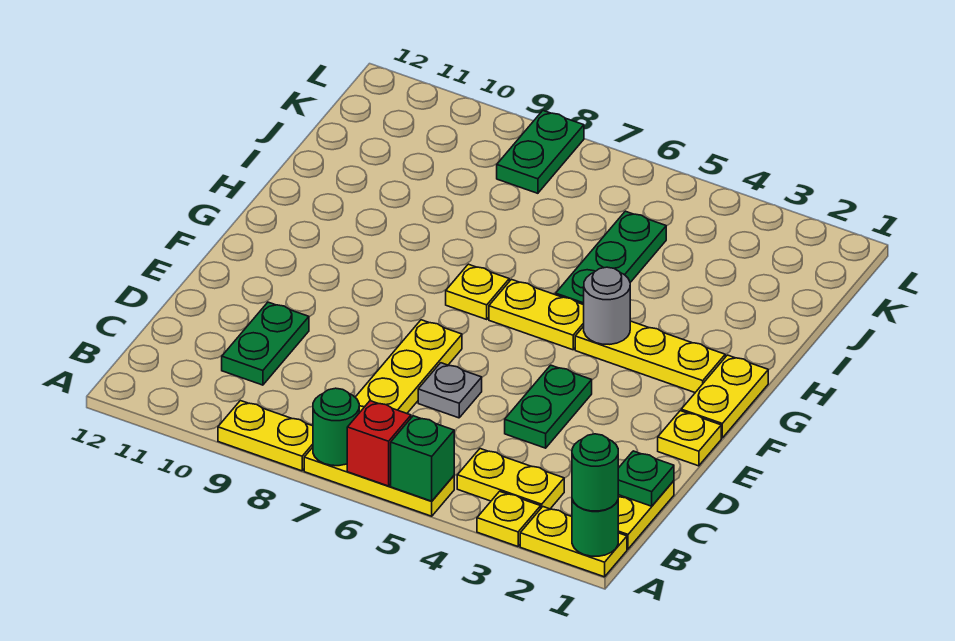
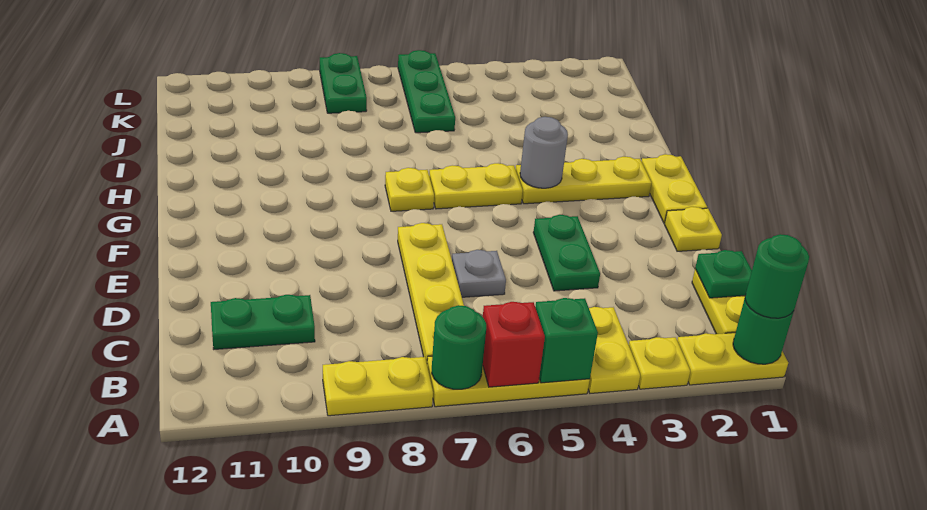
yellow plate B3:B4 level 1 -> yellow plate A4:B4 level 1
green plate C10:D10 level 1 -> green plate C10:C11 level 1
green plate H5:J5 level 1 -> green plate J6:L6 level 1

